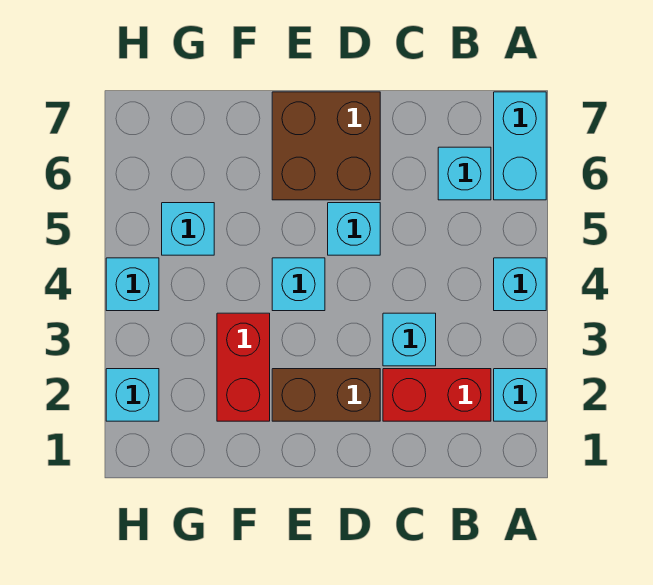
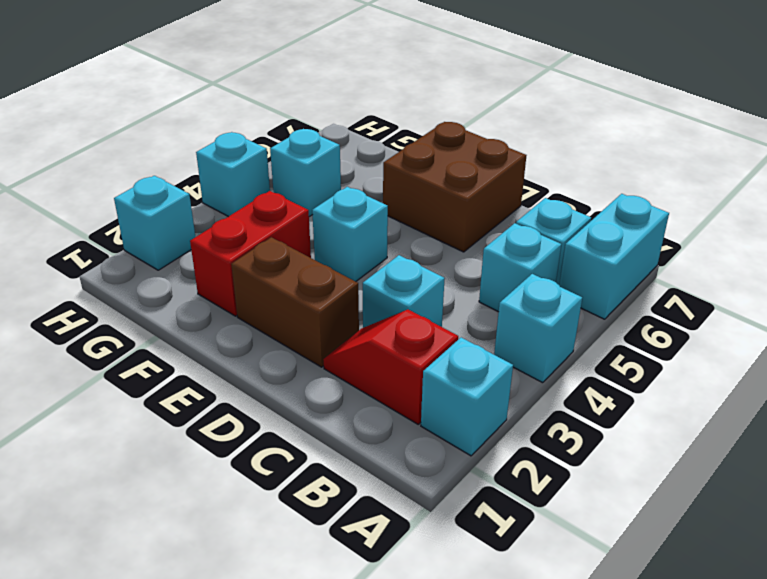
red brick B2:C2 level 1 -> red slope B2:C2 level 1 top B
cyan brick D5 level 1 -> cyan brick B5 level 1

